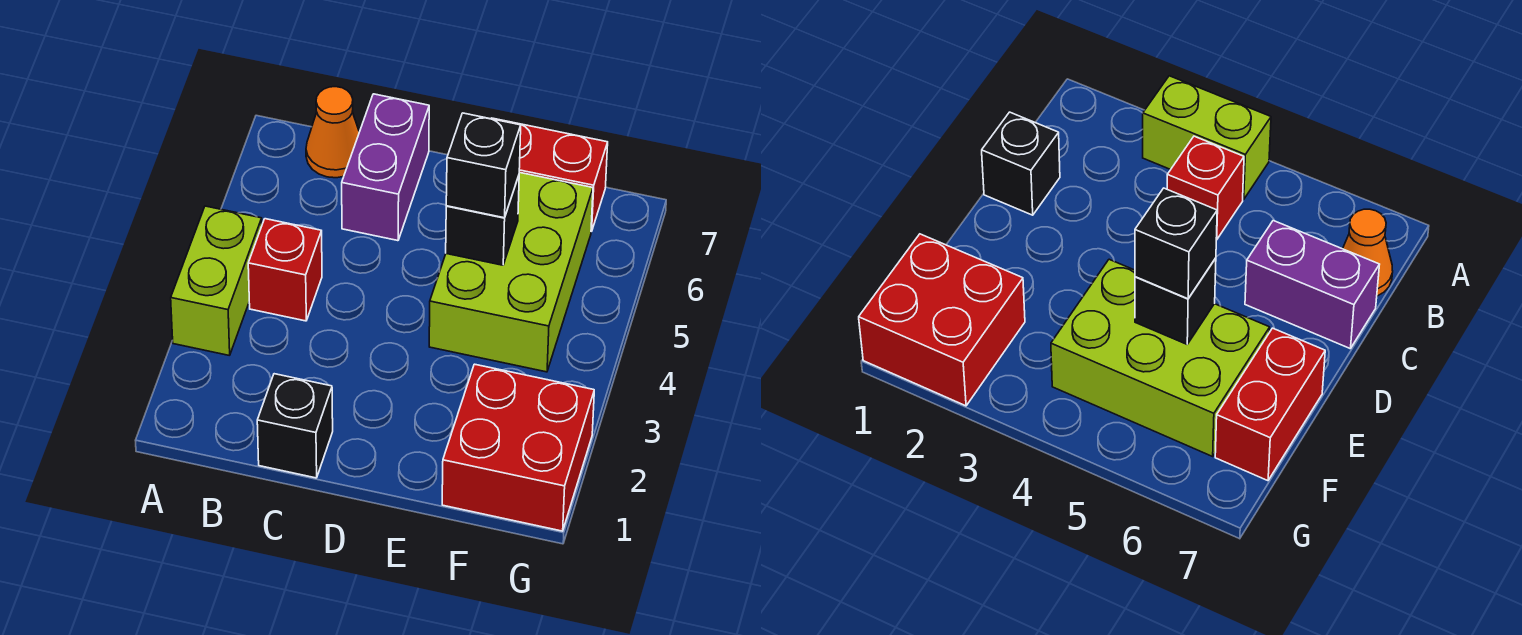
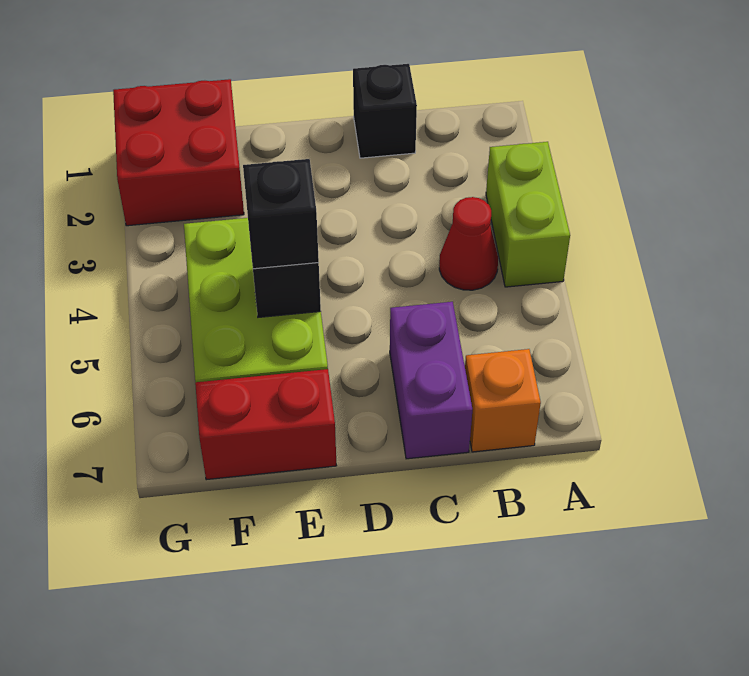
red brick B4 level 1 -> red cone B4 level 1
orange cone B7 level 1 -> orange brick B7 level 1

